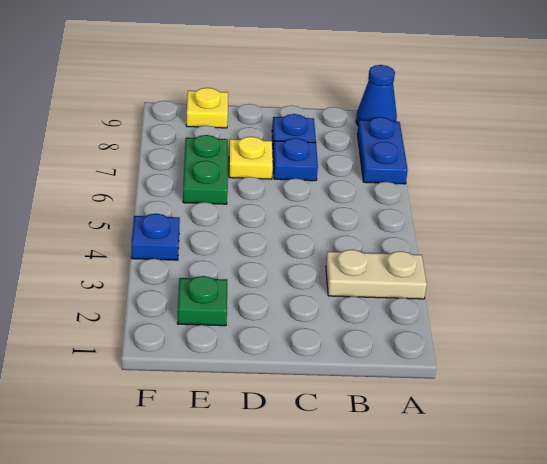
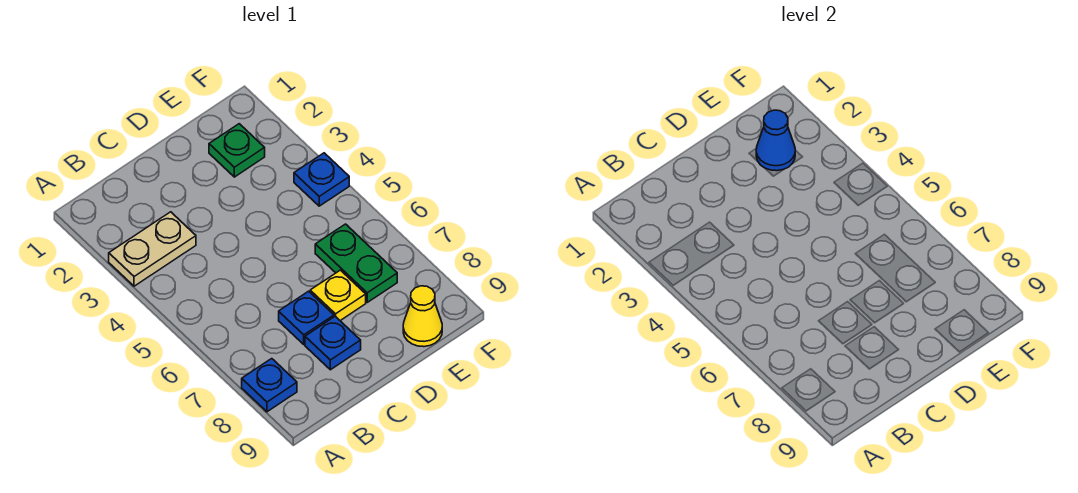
blue plate A7:A8 level 1 -> blue plate A8 level 1
blue cone A9 level 1 -> blue cone E2 level 2
yellow plate E9 level 1 -> yellow cone E9 level 1

